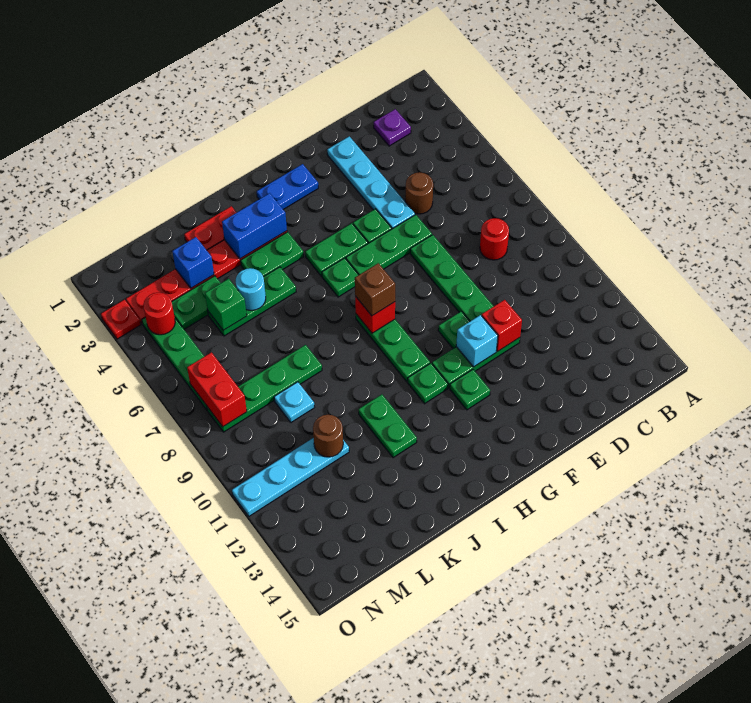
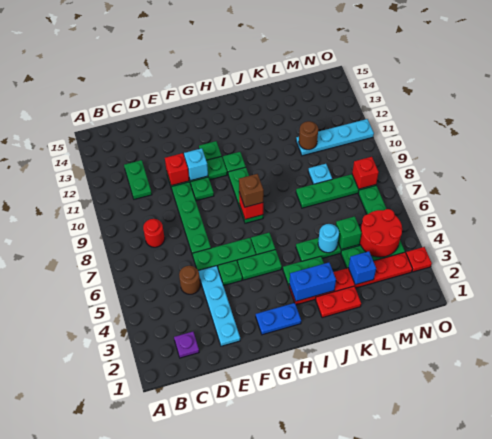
green plate J11:J12 level 1 -> green plate C11:C12 level 1
red round brick N4 level 2 -> red round brick M4:N5 level 2
red brick N7:N8 level 2 -> red brick N8 level 2

